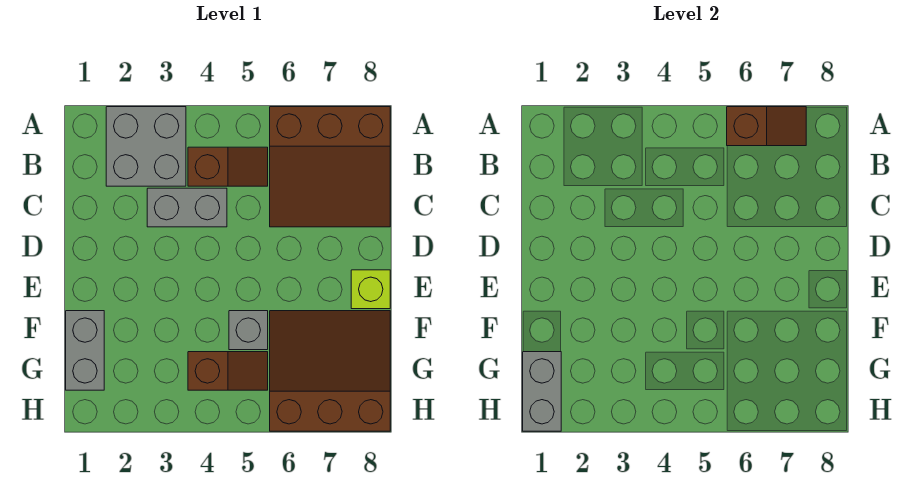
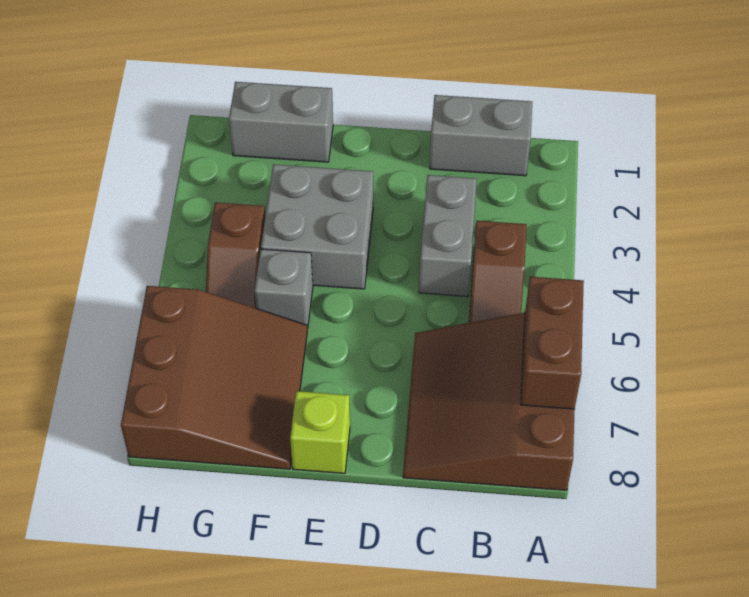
grey brick A2:B3 level 1 -> grey brick E3:F4 level 1
brown slope A6:A7 level 2 top 6 -> brown brick A6:A7 level 2
grey brick G1:H1 level 2 -> grey brick B1:C1 level 1

